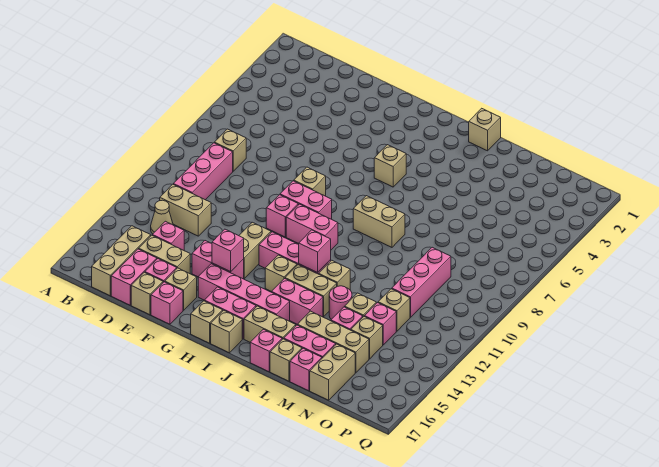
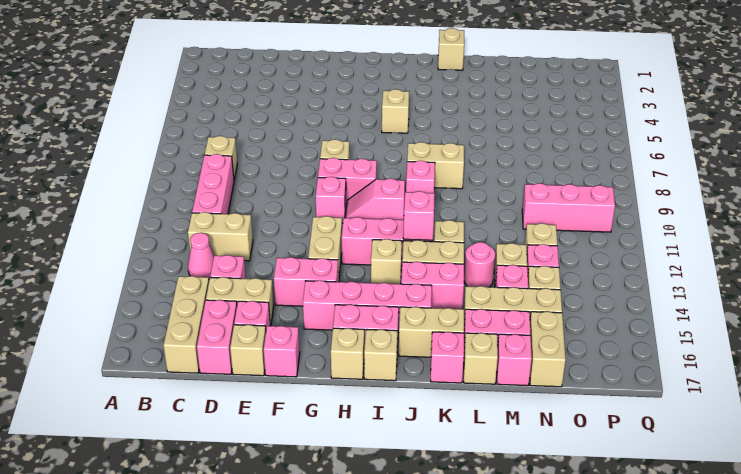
tan cone C13 level 1 -> pink cone C13 level 1
tan brick F16 level 1 -> none
pink brick G14 level 2 -> pink brick J9 level 1
pink brick H10:I10 level 1 -> pink slope H10:I10 level 1 top I
pink brick N9:N11 level 1 -> pink brick N10:P10 level 1

